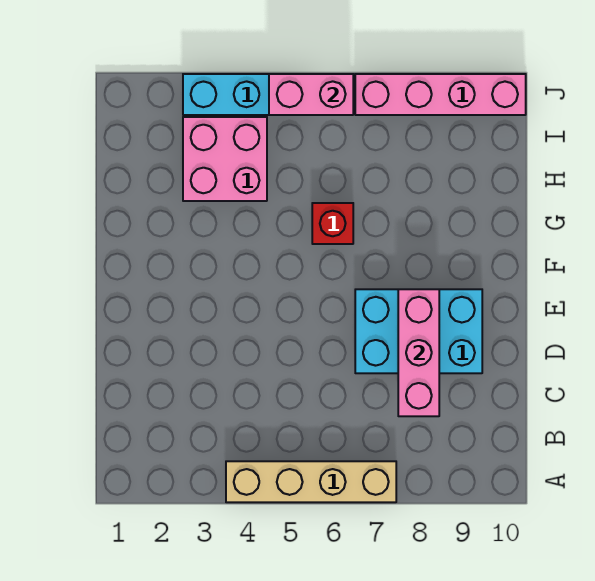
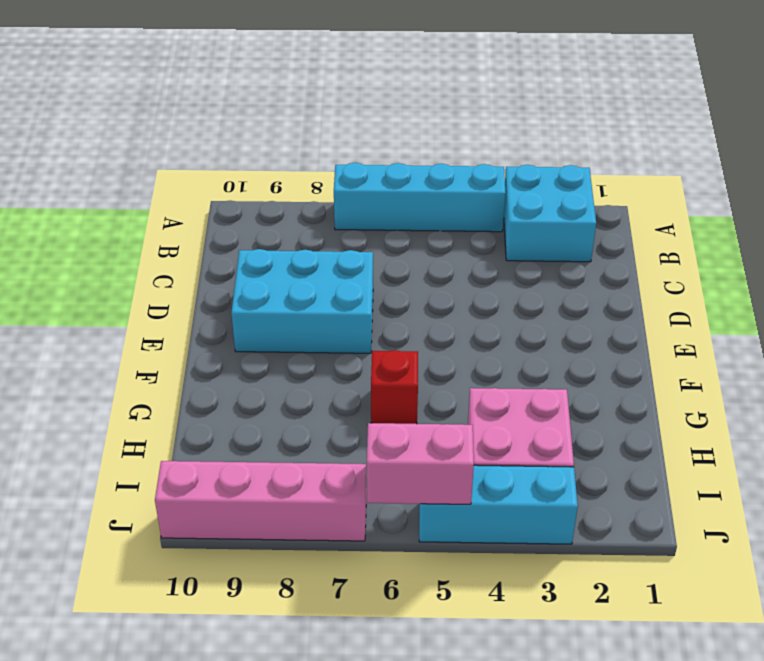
none -> cyan brick A2:B3 level 1
tan brick A4:A7 level 1 -> cyan brick A4:A7 level 1
pink brick C8:E8 level 2 -> none

